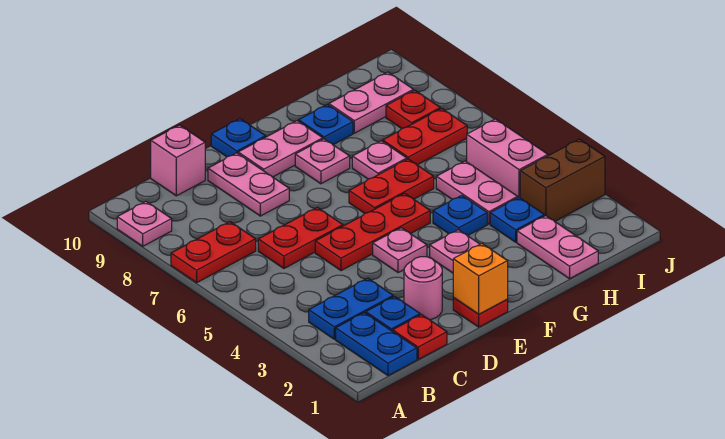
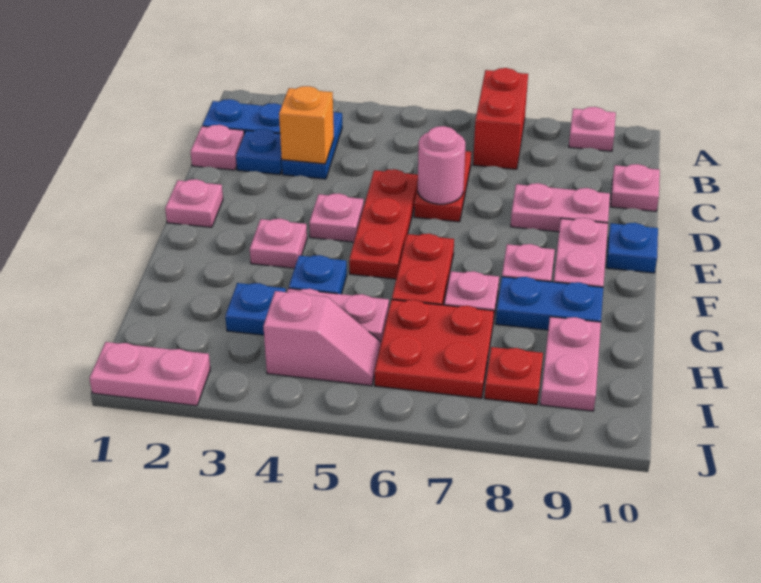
red plate A7:B7 level 1 -> red brick A7:B7 level 1
red plate C1 level 1 -> pink plate C1 level 1
pink brick C10 level 1 -> pink plate C10 level 1
pink round brick D2 level 1 -> pink round brick D6 level 2
red plate E1 level 1 -> pink plate E1 level 1
orange brick E1 level 2 -> orange brick C3 level 2
blue plate G9 level 1 -> blue plate G8:G9 level 1
pink plate H1:H2 level 1 -> pink plate J1:J2 level 1
red plate H7:I7 level 1 -> red plate H6:I7 level 1
brown brick I3:J3 level 1 -> none
pink brick I4:I5 level 1 -> pink slope I4:I5 level 1 top 4

